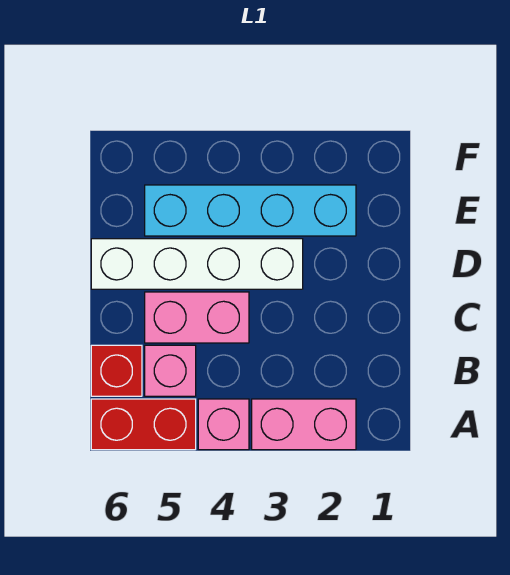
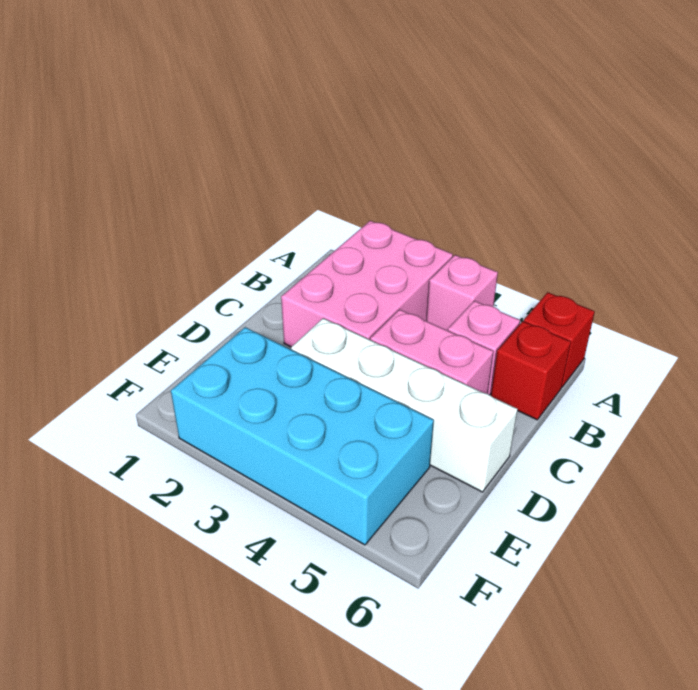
pink brick A2:A3 level 1 -> pink brick A2:C3 level 1
red brick A5:A6 level 1 -> red brick A6 level 1
cyan brick E2:E5 level 1 -> cyan brick E2:F5 level 1

